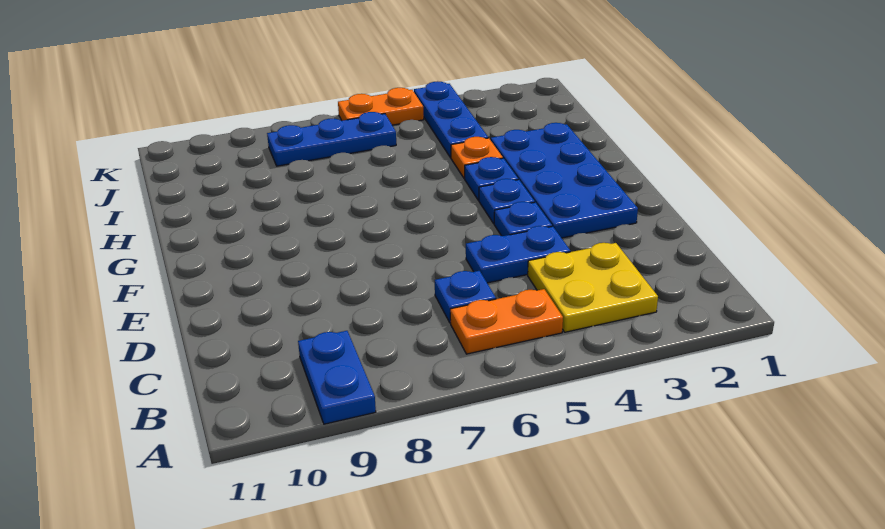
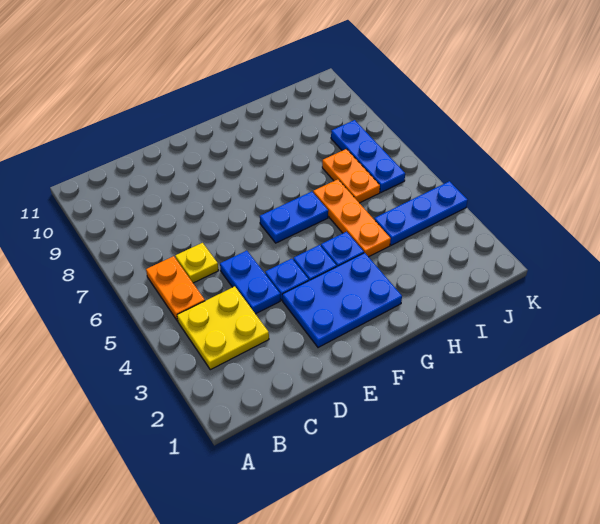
blue plate A9:B9 level 1 -> blue plate F6:G6 level 1
blue plate C6 level 1 -> yellow plate C6 level 1
blue plate E2:H3 level 1 -> blue plate E2:G3 level 1
orange plate H4 level 1 -> orange plate H4:H6 level 1
orange plate K5:K6 level 1 -> orange plate I6:I7 level 1

